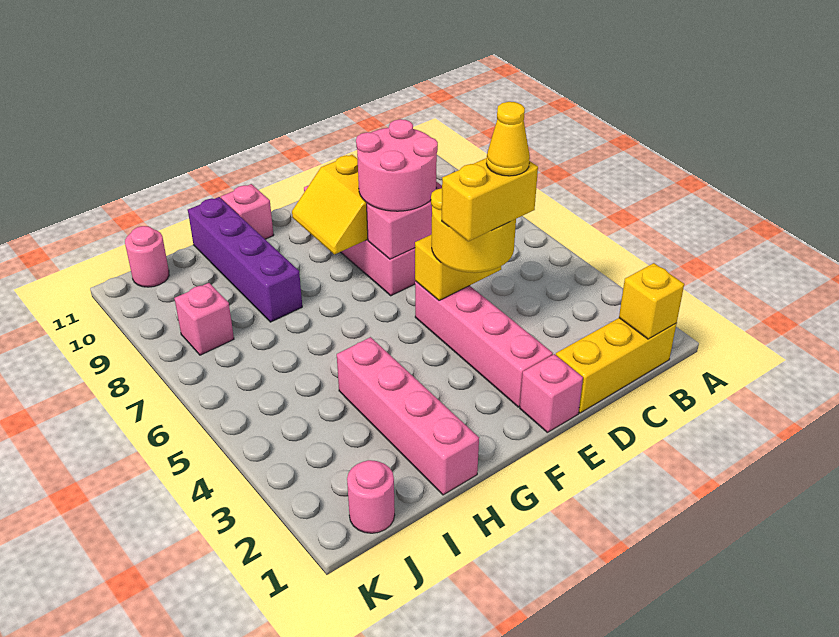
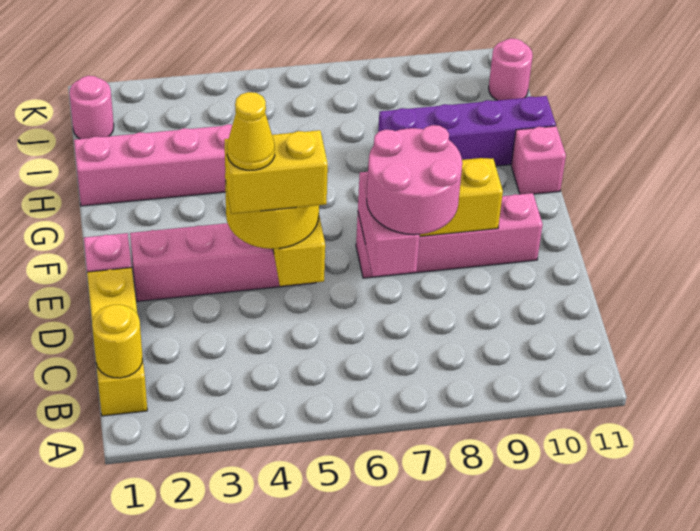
yellow brick B1 level 2 -> yellow round brick B1 level 2
yellow brick D4:E4 level 4 -> yellow brick D4:D5 level 4
pink brick J8 level 1 -> none

